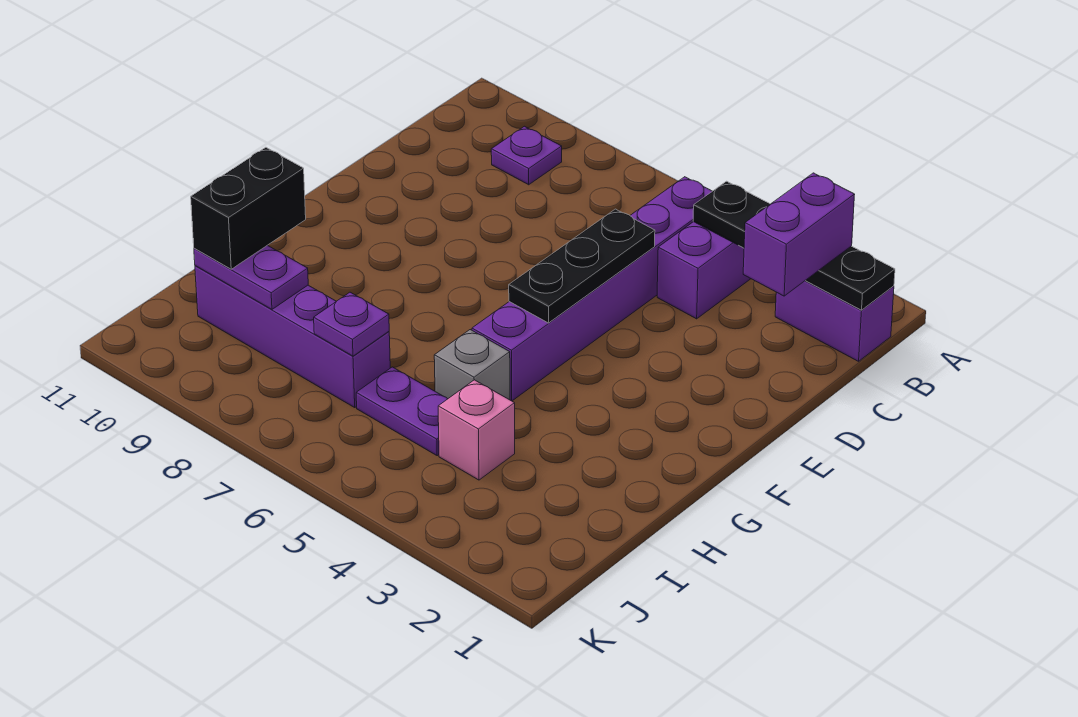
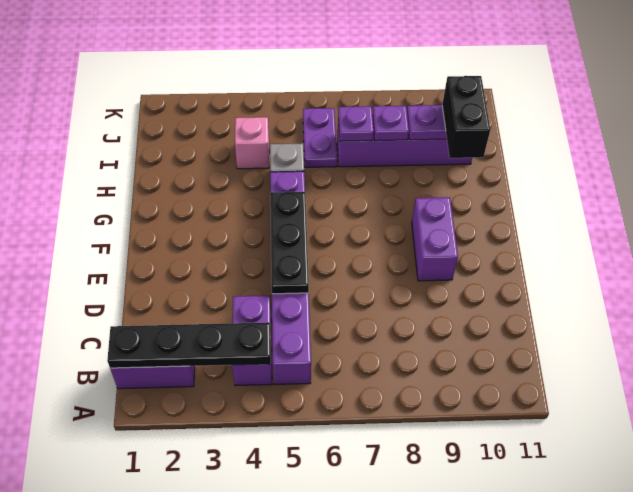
purple brick B2:C2 level 3 -> purple brick E9:F9 level 1
purple plate B9 level 1 -> purple plate I8 level 2
purple plate I5:I6 level 1 -> purple plate I6:J6 level 1

